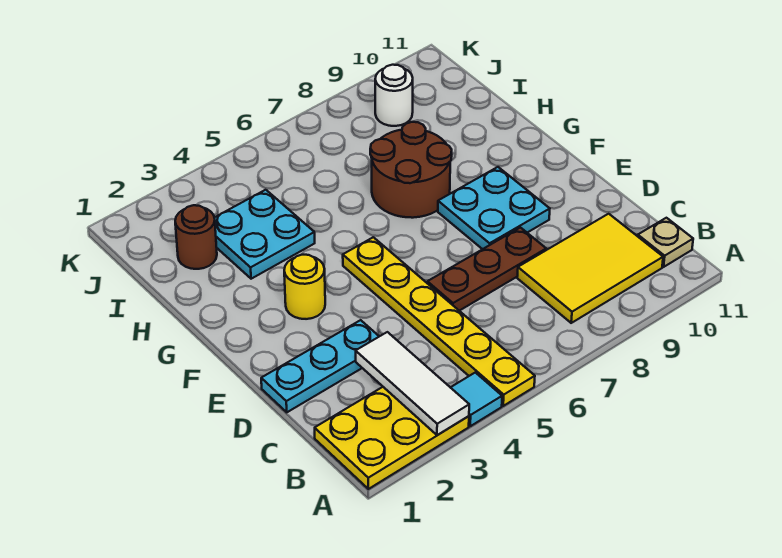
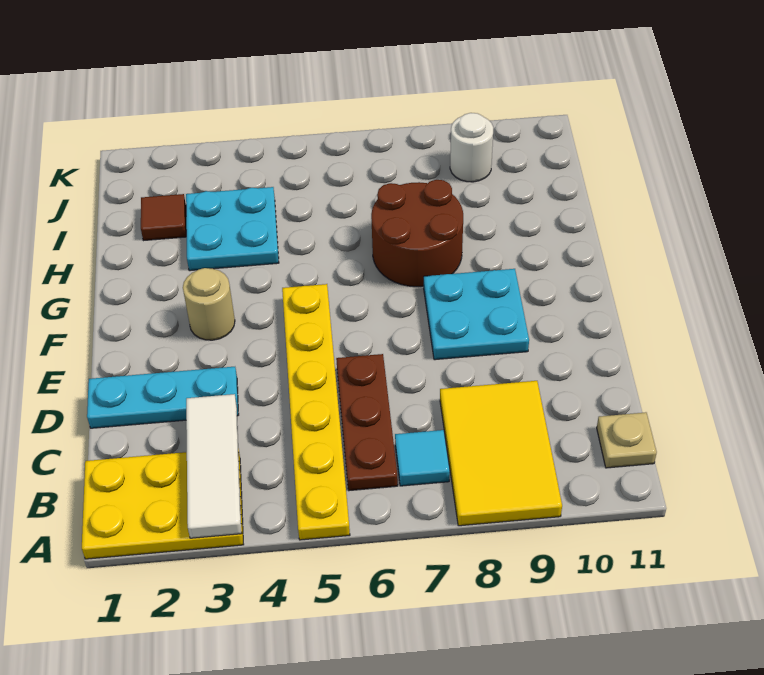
cyan tile A4 level 1 -> cyan tile B7 level 1
yellow tile B8:C10 level 1 -> yellow tile A8:C9 level 1
brown plate D6:D8 level 1 -> brown plate B6:D6 level 1
yellow round brick F3 level 1 -> tan round brick F3 level 1
brown round brick I2 level 1 -> brown tile I2 level 1

